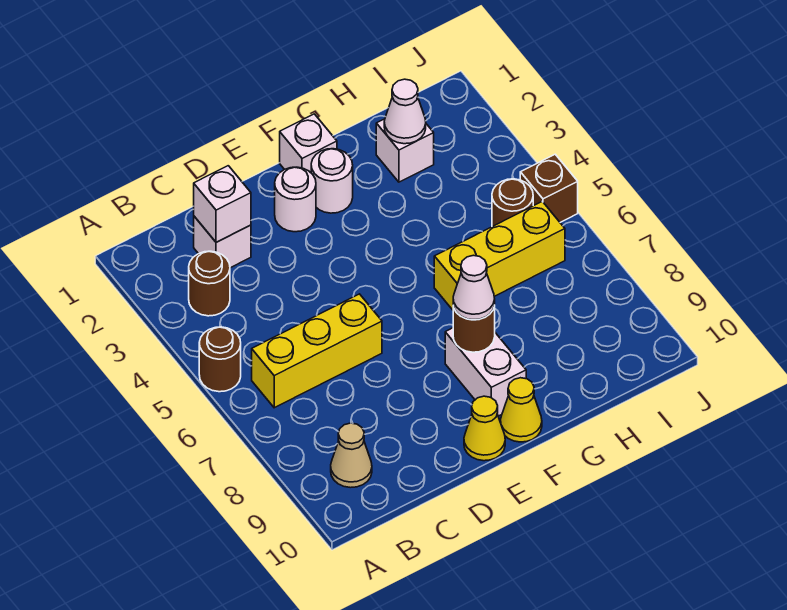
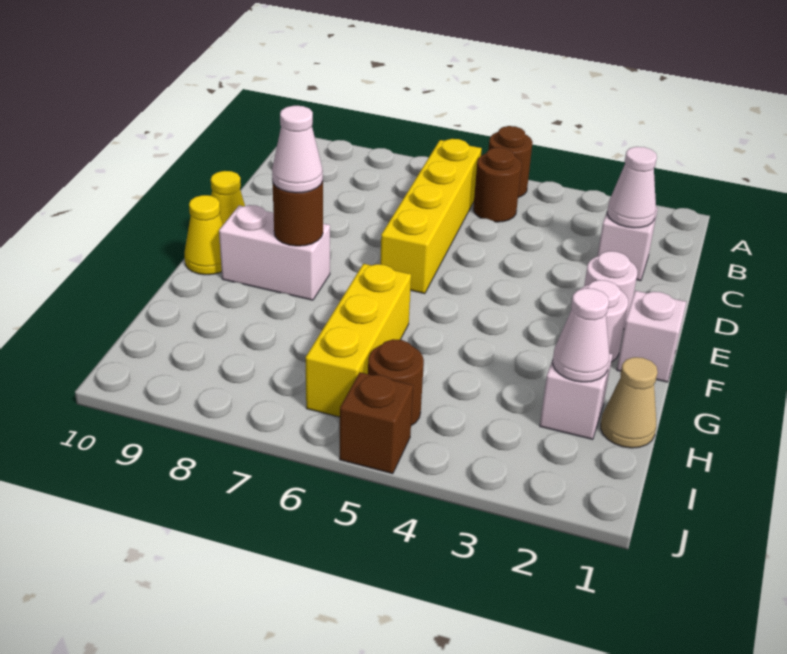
brown round brick B3 level 1 -> brown round brick B5 level 1
yellow brick B6:D6 level 1 -> yellow brick B6:E6 level 1
tan cone B9 level 1 -> tan cone H1 level 1
white brick C2 level 2 -> white cone C2 level 2

